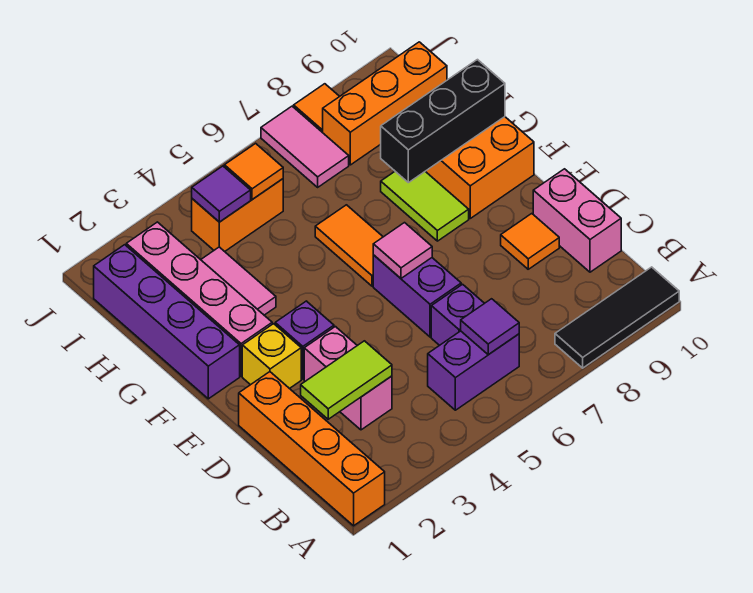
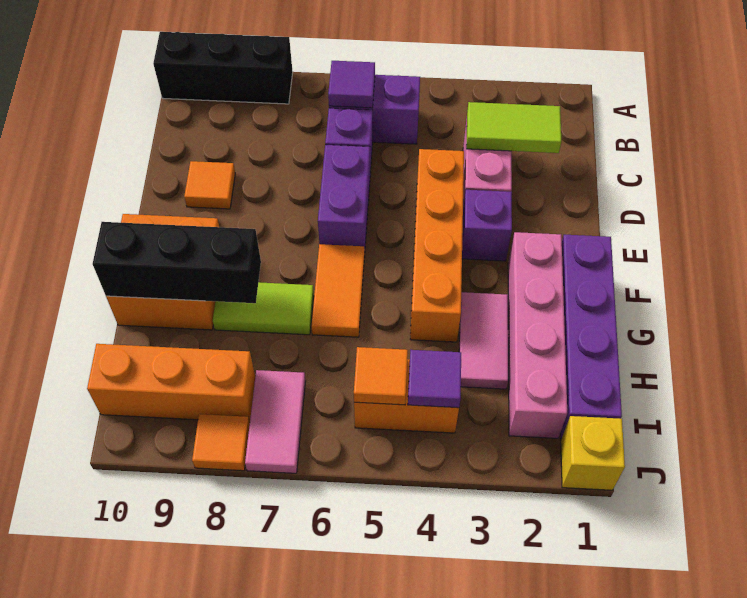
orange brick A1:D1 level 1 -> orange brick D4:G4 level 1
black tile A8:A10 level 1 -> black brick A8:A10 level 1
pink brick C10:D10 level 1 -> none
yellow brick E2 level 1 -> yellow brick J1 level 1
pink tile E6 level 2 -> none
lime tile F8:G8 level 1 -> lime tile G7:G8 level 1

